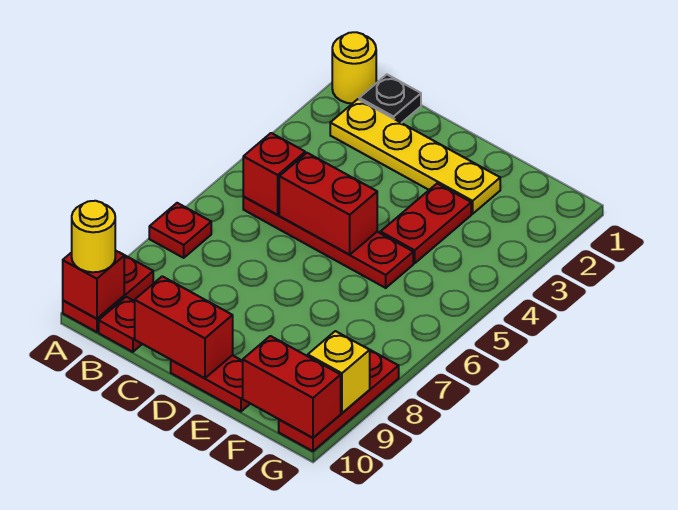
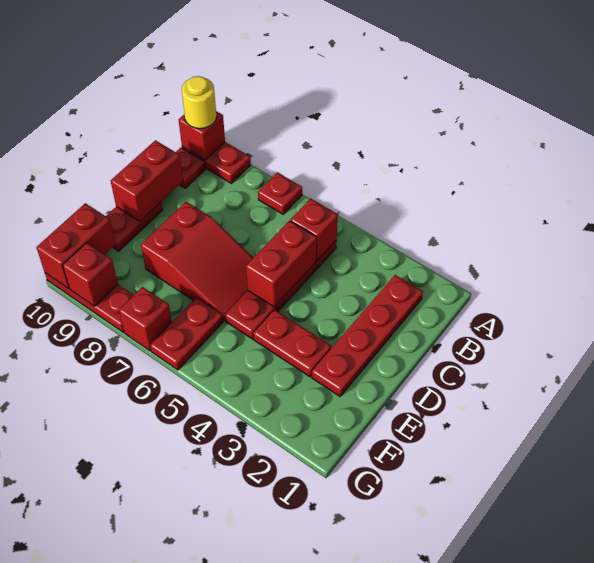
yellow round brick A1 level 1 -> none
black plate B1 level 1 -> none
yellow plate B2:E2 level 1 -> red plate B2:E2 level 1
none -> red slope D6:E8 level 1 top 8
none -> red plate F6:G6 level 1
none -> red brick G7 level 1
yellow brick G9 level 2 -> red brick G9 level 2

